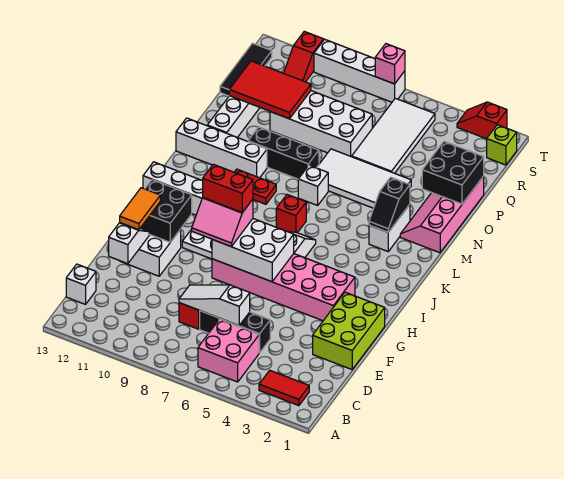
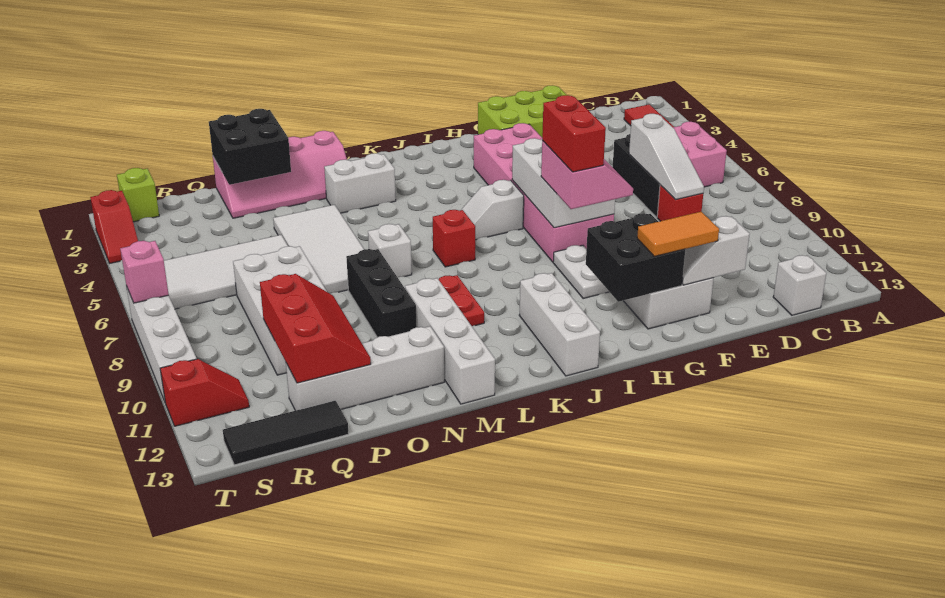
black slope L3:M3 level 2 top M -> none
red tile P10:Q12 level 2 -> red slope P10:Q12 level 2 top Q

